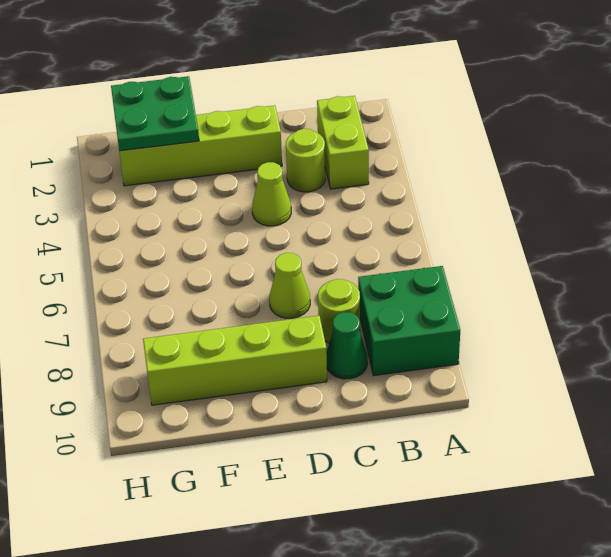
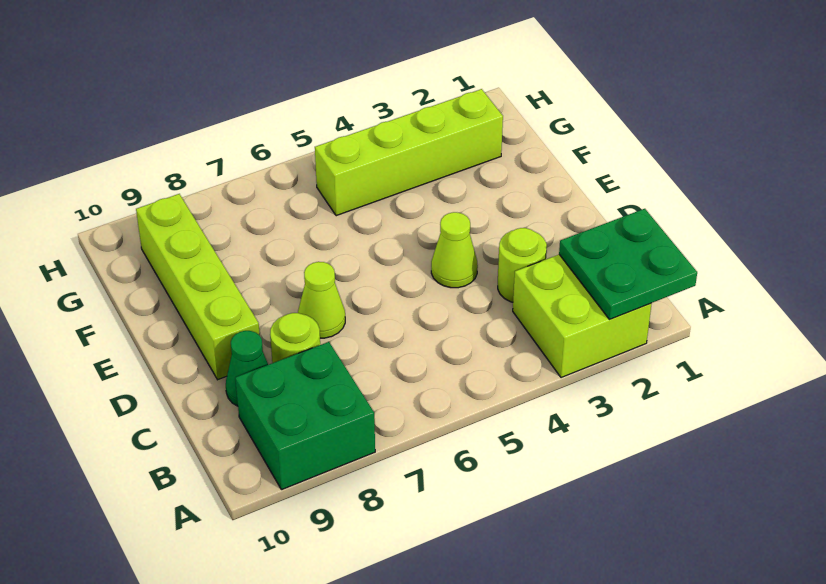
lime brick B2:B3 level 1 -> lime brick A2:B3 level 1
lime brick D2:G2 level 1 -> lime brick G2:G5 level 1
green plate F1:G2 level 2 -> green plate A1:B2 level 2

